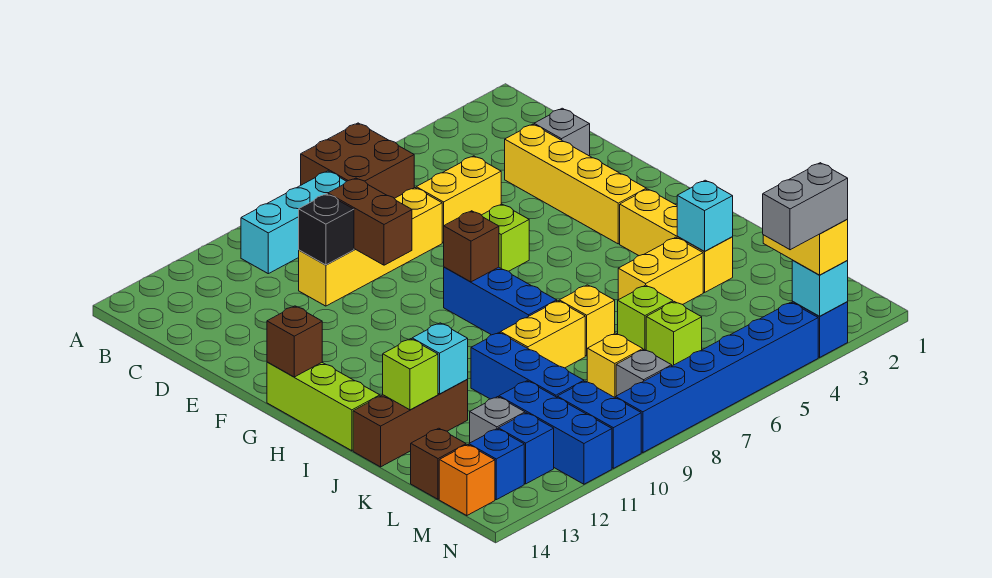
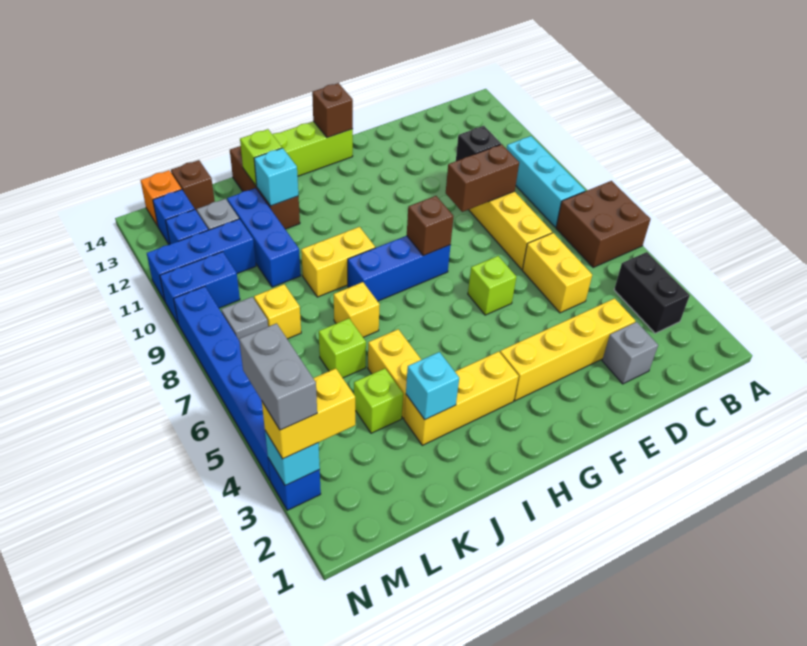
none -> black brick B3:B4 level 1
yellow brick J8:J9 level 1 -> yellow brick I9:J9 level 1
blue brick J10:L10 level 1 -> blue brick K10:K12 level 1
lime brick L6 level 1 -> lime brick K4 level 1

